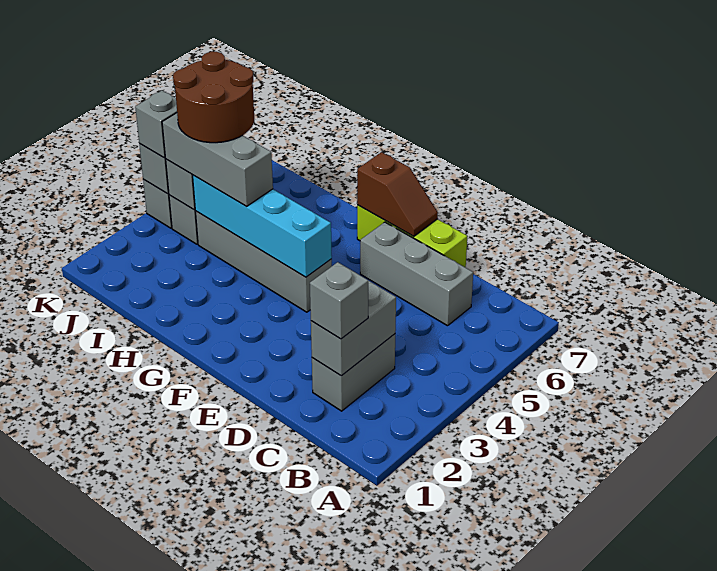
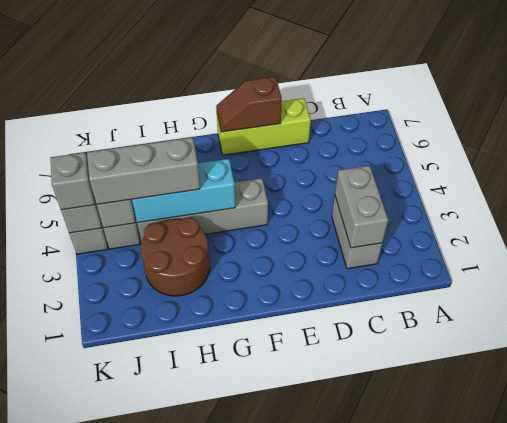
grey brick C2 level 3 -> none
grey brick C6:E6 level 1 -> none
brown slope E7:F7 level 2 top F -> brown slope E7:F7 level 2 top E
cyan brick F4:I4 level 2 -> cyan brick G4:I4 level 2
brown round brick I4:J5 level 4 -> brown round brick H2:I3 level 1

